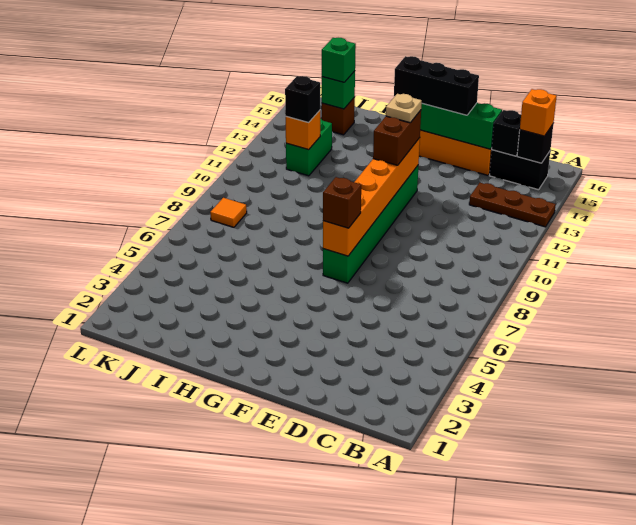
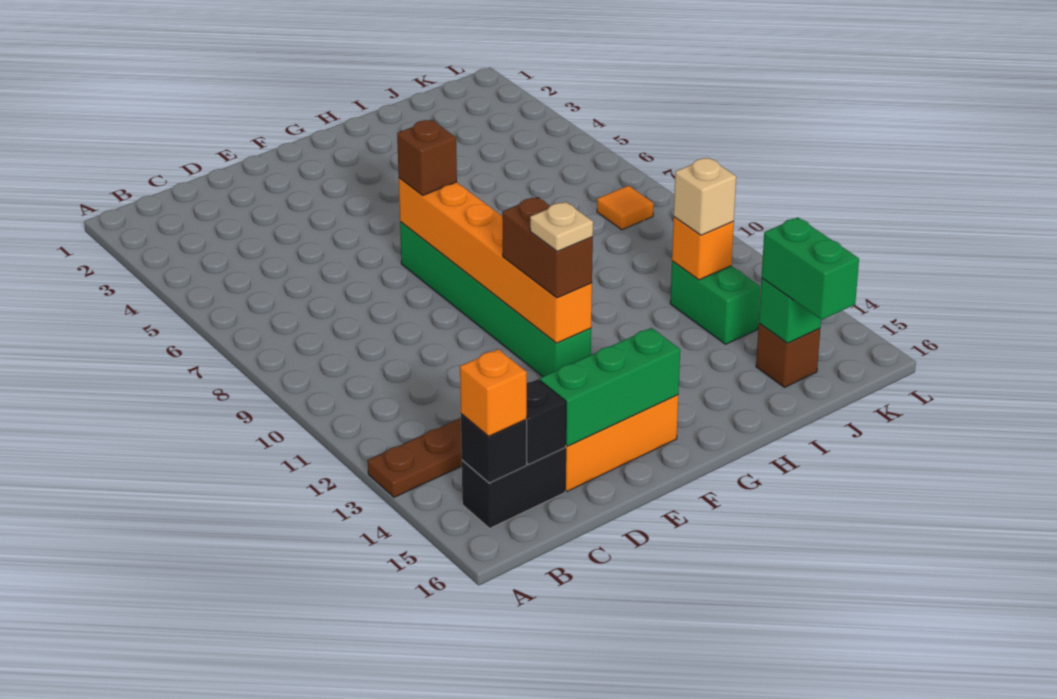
black brick E15:G15 level 3 -> none
black brick J12 level 3 -> tan brick J12 level 3
green brick J15 level 3 -> green brick J15:J16 level 3

